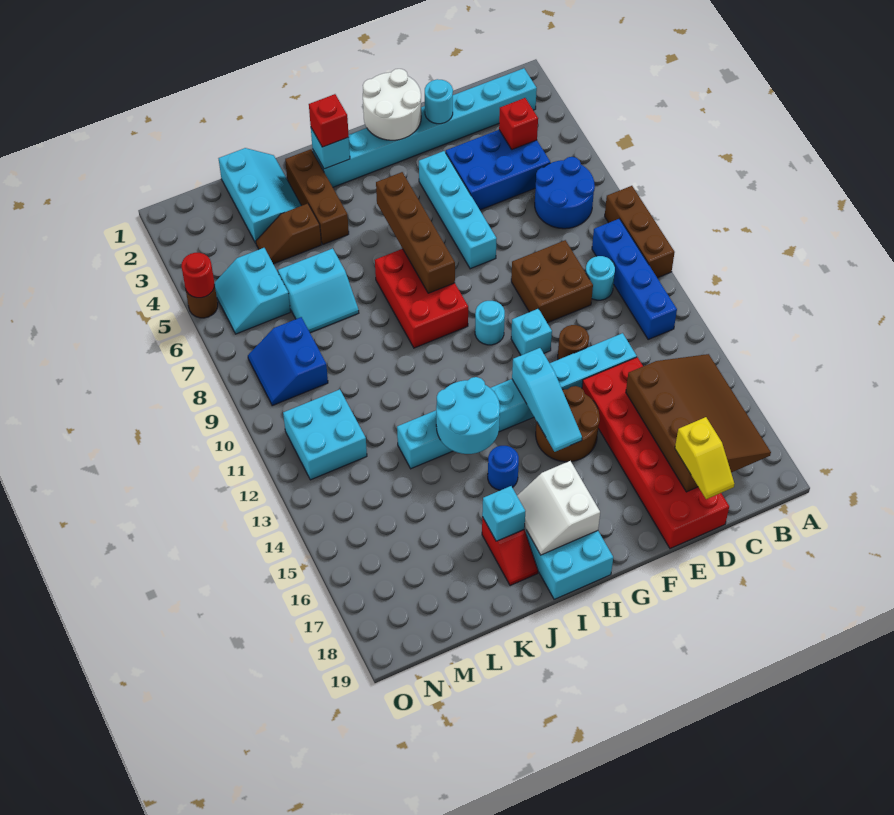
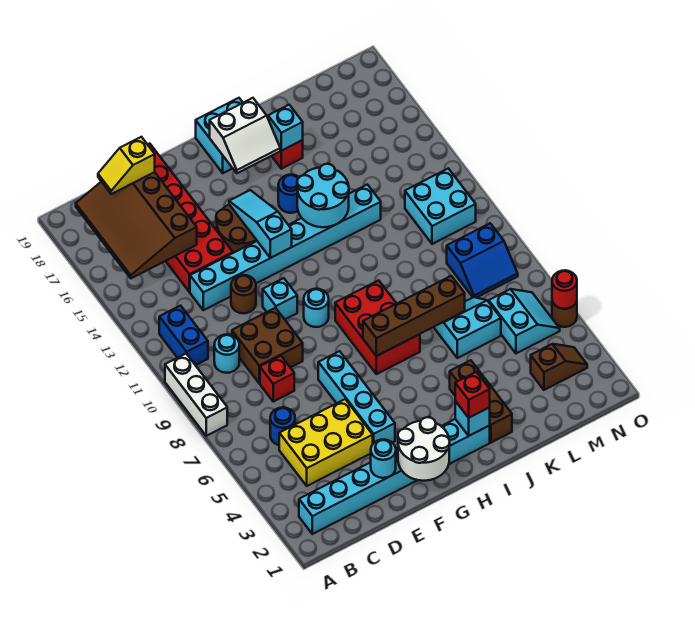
brown brick A8:A10 level 1 -> white brick A8:A10 level 1
blue round brick B6:C7 level 1 -> blue round brick C6 level 1
blue brick B9:B12 level 1 -> blue brick B11:B12 level 1
blue brick C4:E5 level 1 -> yellow brick C4:E5 level 1
red brick C4 level 2 -> red brick D8 level 1
yellow slope D18:D19 level 3 top 18 -> yellow slope C18:D18 level 3 top D
brown brick H5:H8 level 2 -> brown brick H7:K7 level 2
white slope H17:I18 level 2 top H -> white slope H17:I18 level 2 top 18
cyan slope K1:L3 level 1 top L -> none
brown slope K4:L4 level 1 top K -> brown slope M3:N3 level 1 top M
blue slope M8:N9 level 1 top M -> blue slope M8:N9 level 1 top 9

